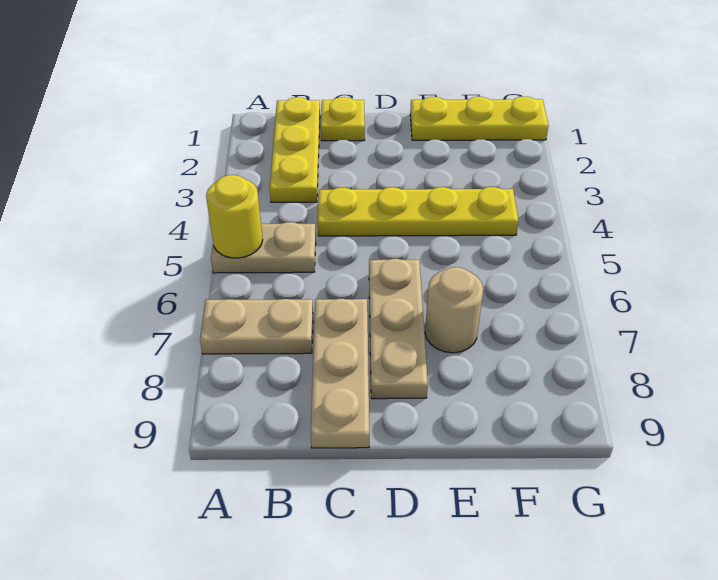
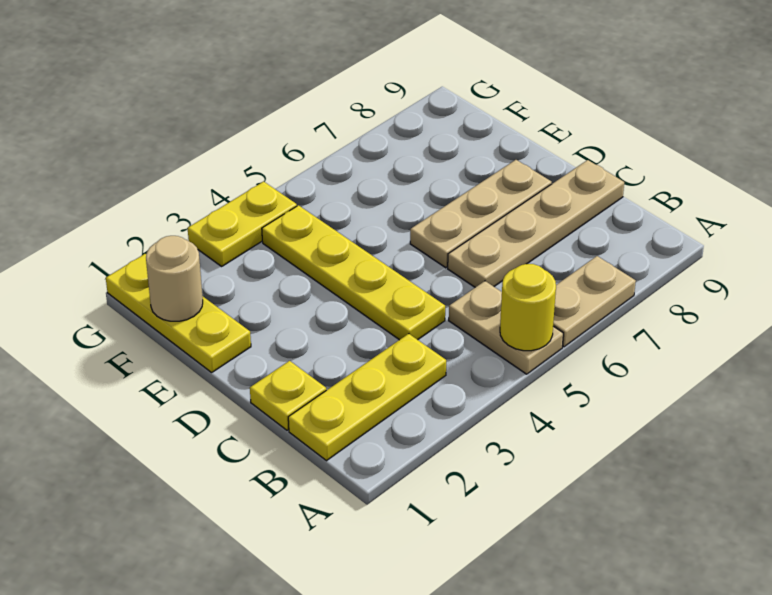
tan plate A7:B7 level 1 -> tan plate A6:A7 level 1
tan plate C7:C9 level 1 -> tan plate C6:C9 level 1
tan round brick E7 level 1 -> tan round brick F1 level 2
none -> yellow plate G3:G4 level 1

